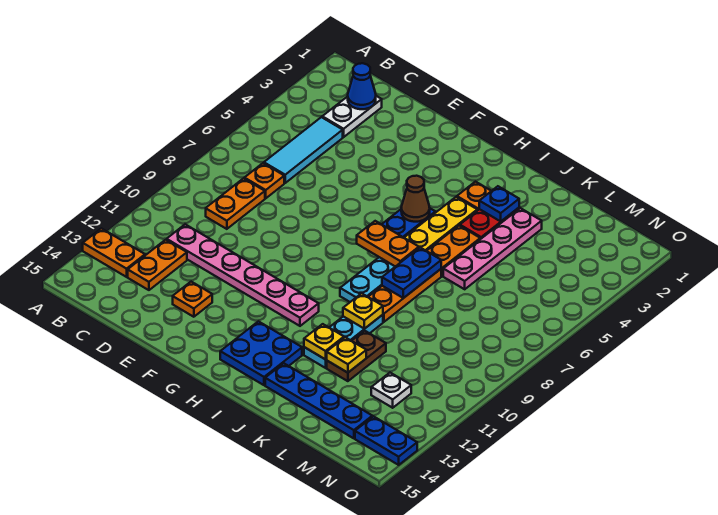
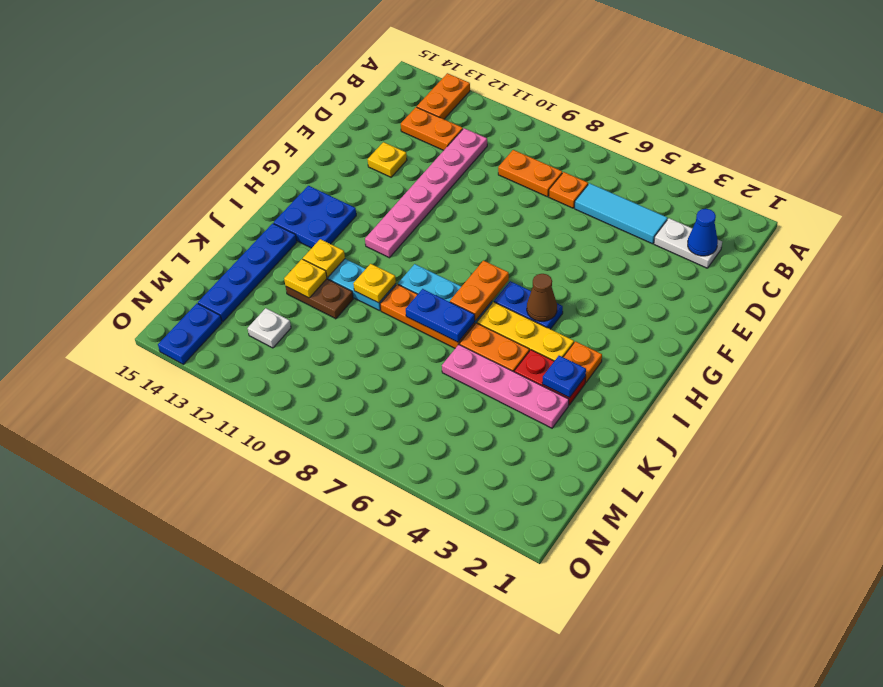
orange plate E13 level 1 -> yellow plate E13 level 1

